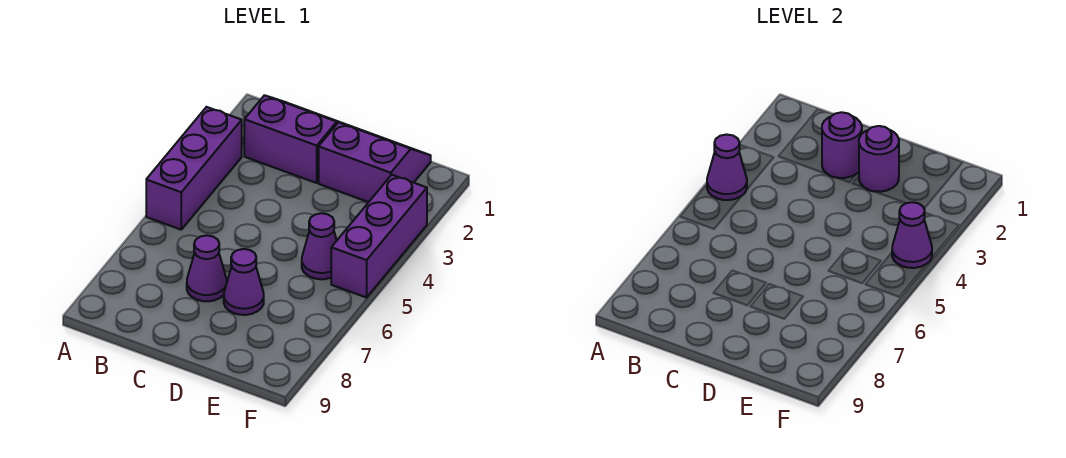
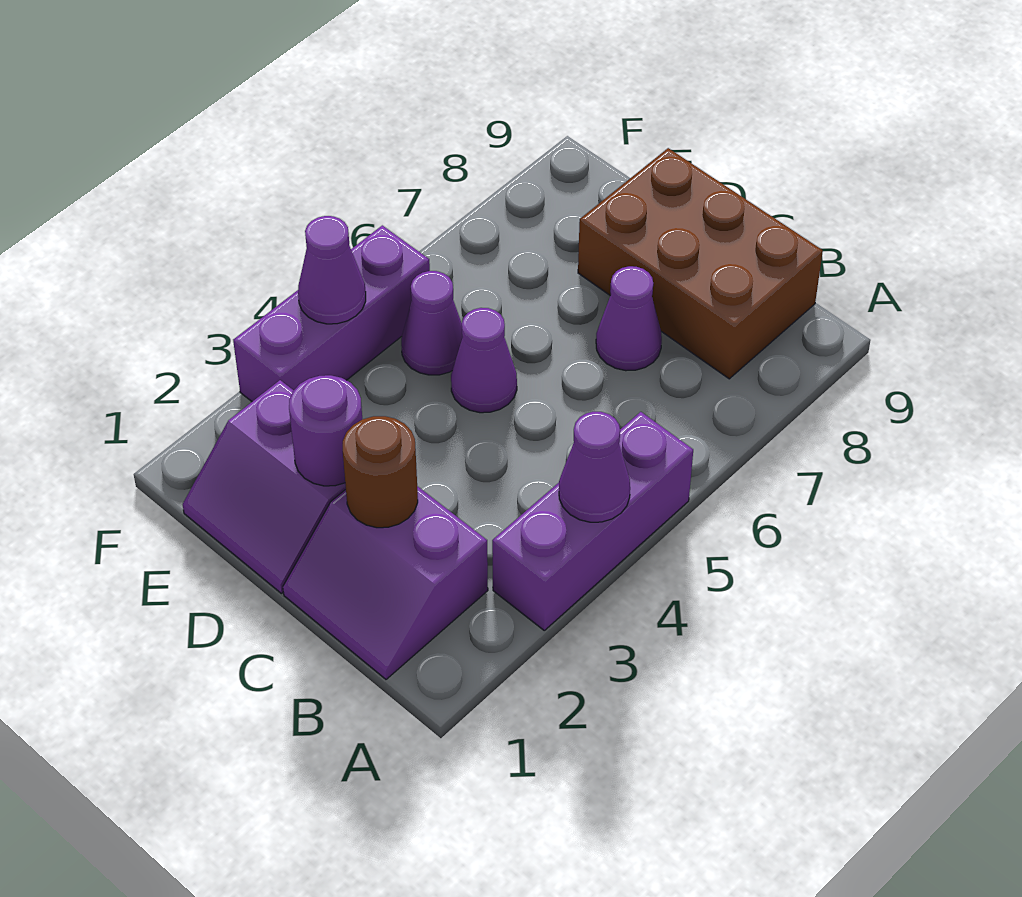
none -> brown brick B8:D9 level 1
purple round brick C2 level 2 -> brown round brick C2 level 2
purple cone D7 level 1 -> purple cone D5 level 1

